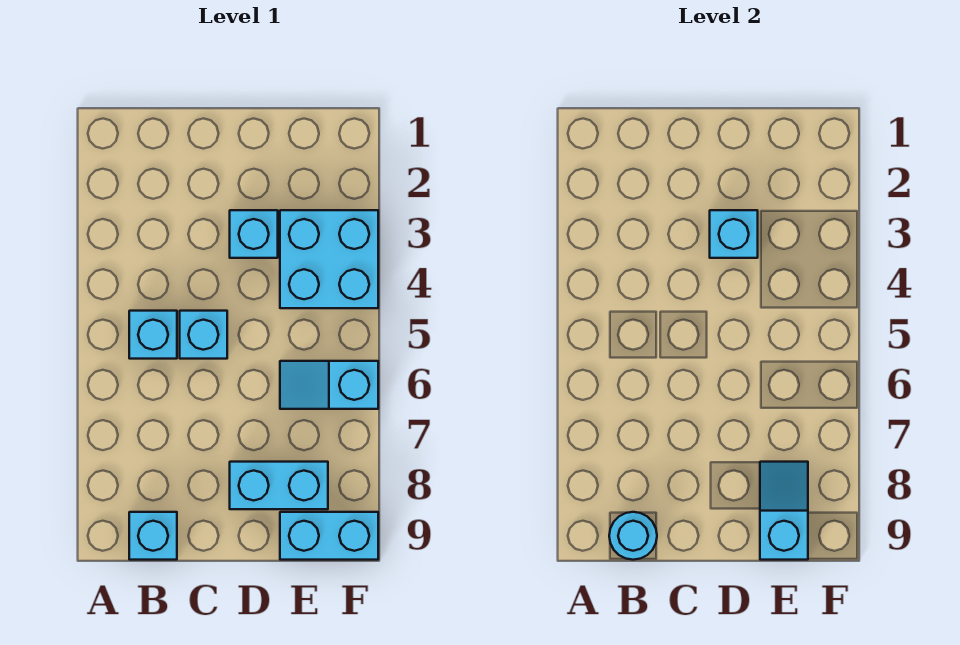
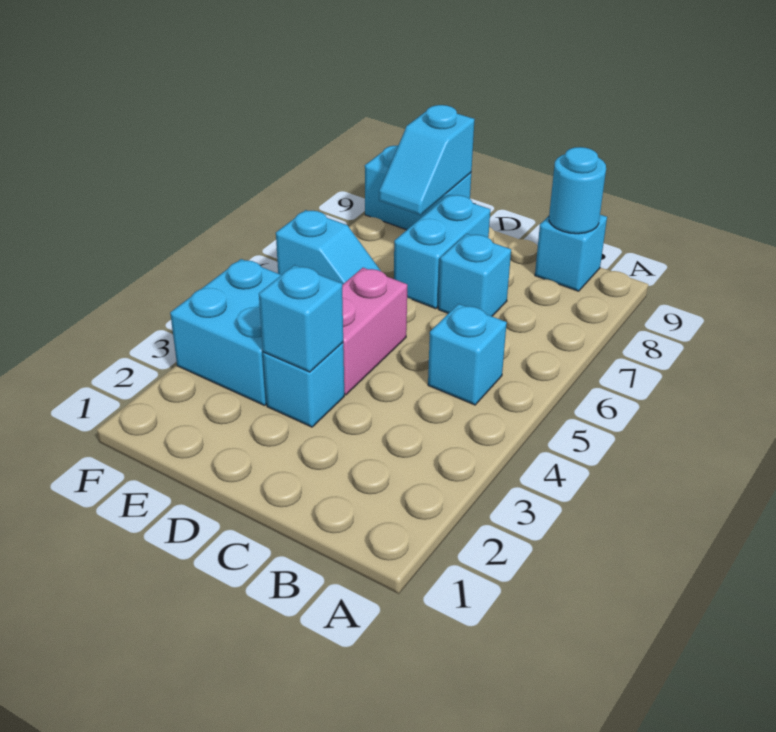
cyan brick C5 level 1 -> cyan brick C7 level 1
none -> pink brick D4:D5 level 1
cyan brick D8:E8 level 1 -> cyan brick D7:D8 level 1

